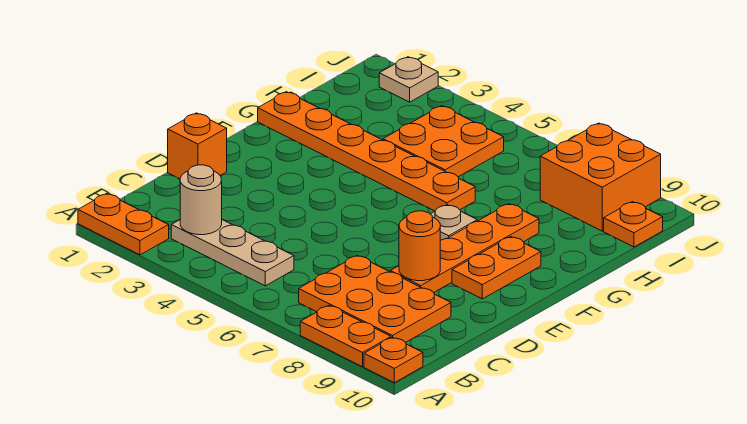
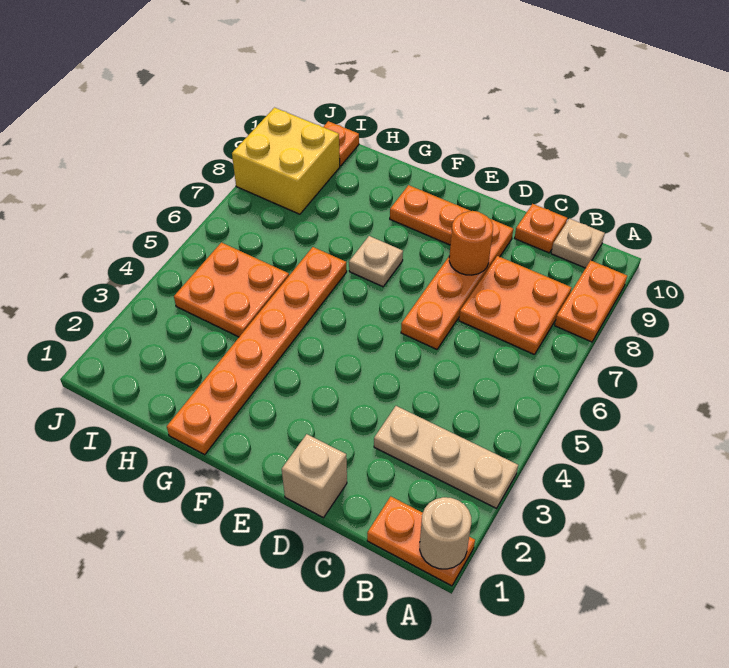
orange plate A1:A2 level 1 -> orange plate A1:B1 level 1
orange plate A10 level 1 -> orange plate C10 level 1
tan plate B3:B5 level 1 -> tan plate A3:C3 level 1
tan round brick B3 level 2 -> tan round brick A1 level 2
orange plate B7:C9 level 1 -> orange plate B7:C8 level 1
orange brick D1 level 1 -> tan brick D1 level 1
orange plate D8:G8 level 1 -> orange plate D6:D9 level 1
orange brick I8:J9 level 1 -> yellow brick I8:J9 level 1
tan plate J2 level 1 -> tan plate B10 level 1

